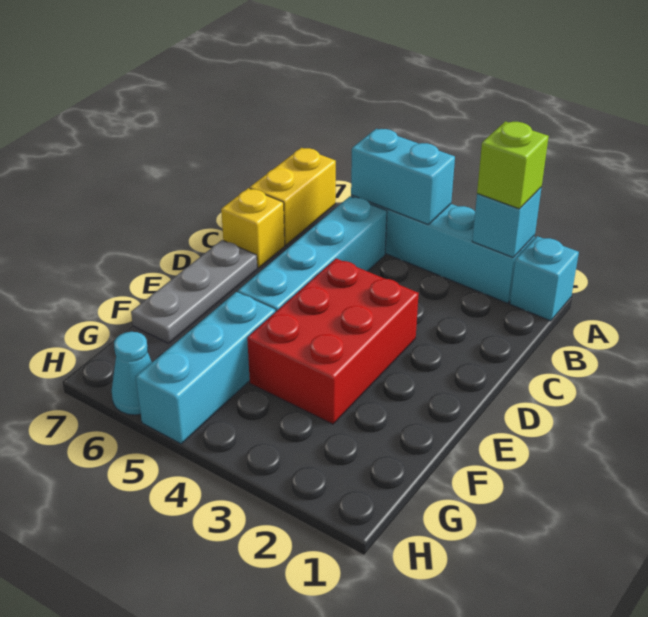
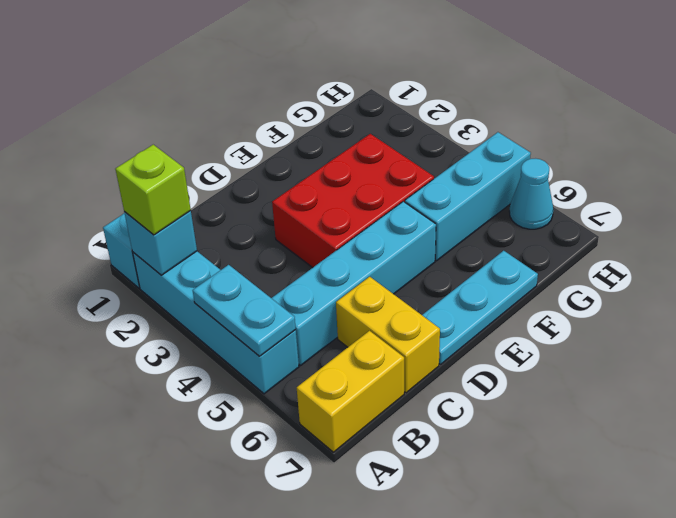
cyan brick A4:A5 level 2 -> cyan plate A4:A5 level 2
yellow brick C7 level 1 -> yellow brick C6:C7 level 1
grey plate D7:F7 level 1 -> cyan plate D7:F7 level 1

